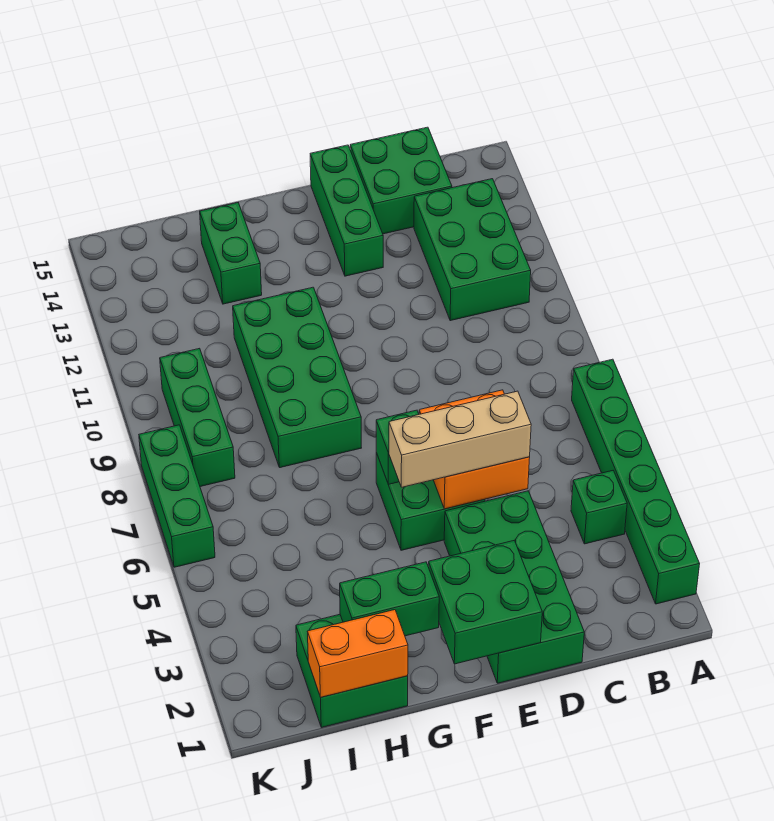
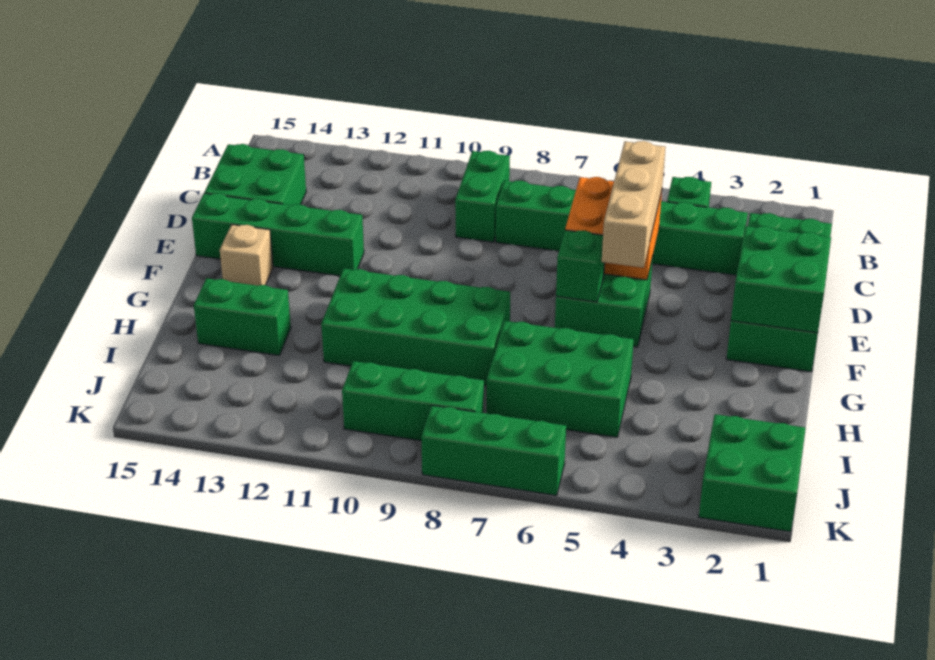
green brick A2:A7 level 1 -> green brick C3:C8 level 1
green brick B11:C13 level 1 -> green brick H5:I7 level 1
green brick D1:E4 level 1 -> green brick C1:F2 level 1
green brick E13:E15 level 1 -> green brick E12:E15 level 1
none -> tan brick F14 level 1
green brick G2:H2 level 2 -> green brick B9:C9 level 1
green brick H1:I2 level 1 -> green brick J1:K2 level 1
orange brick H1:I1 level 2 -> none

